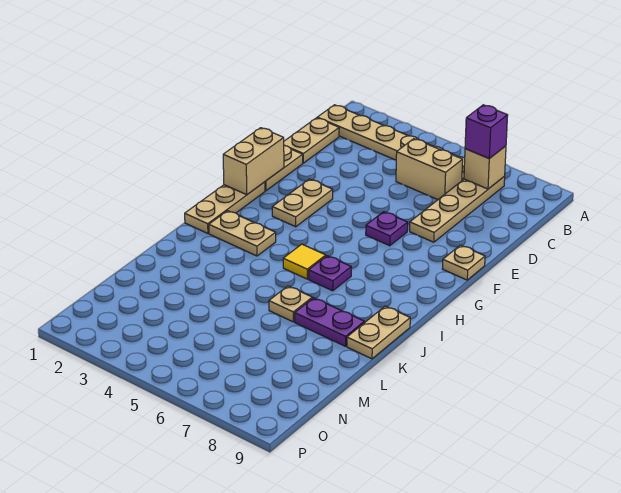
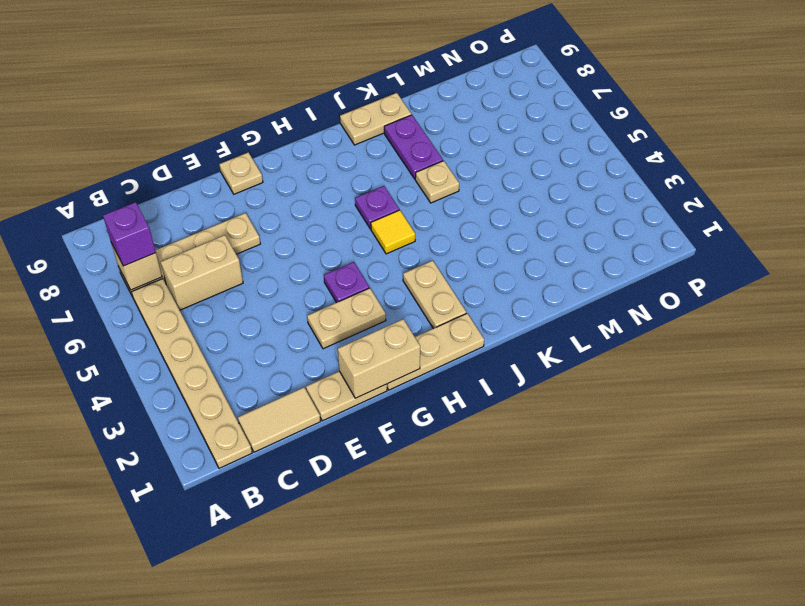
tan plate C1:D1 level 1 -> tan tile C1:D1 level 1
tan brick C5:C6 level 1 -> tan brick C6:D6 level 1
purple plate F6 level 1 -> purple plate G4 level 1

